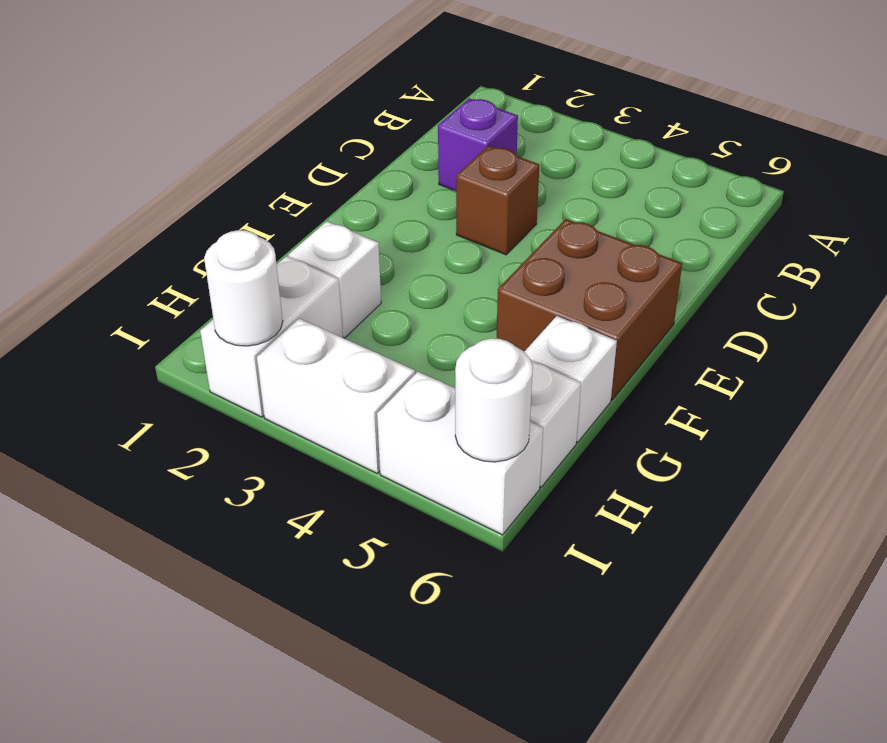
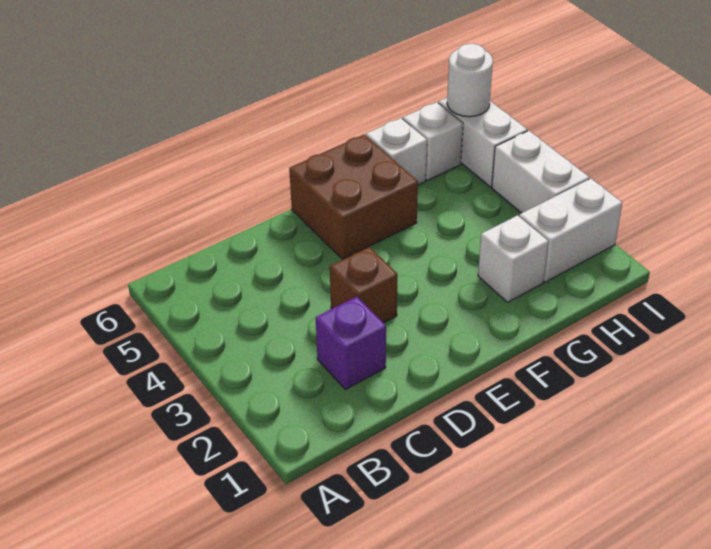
white round brick I2 level 2 -> none

